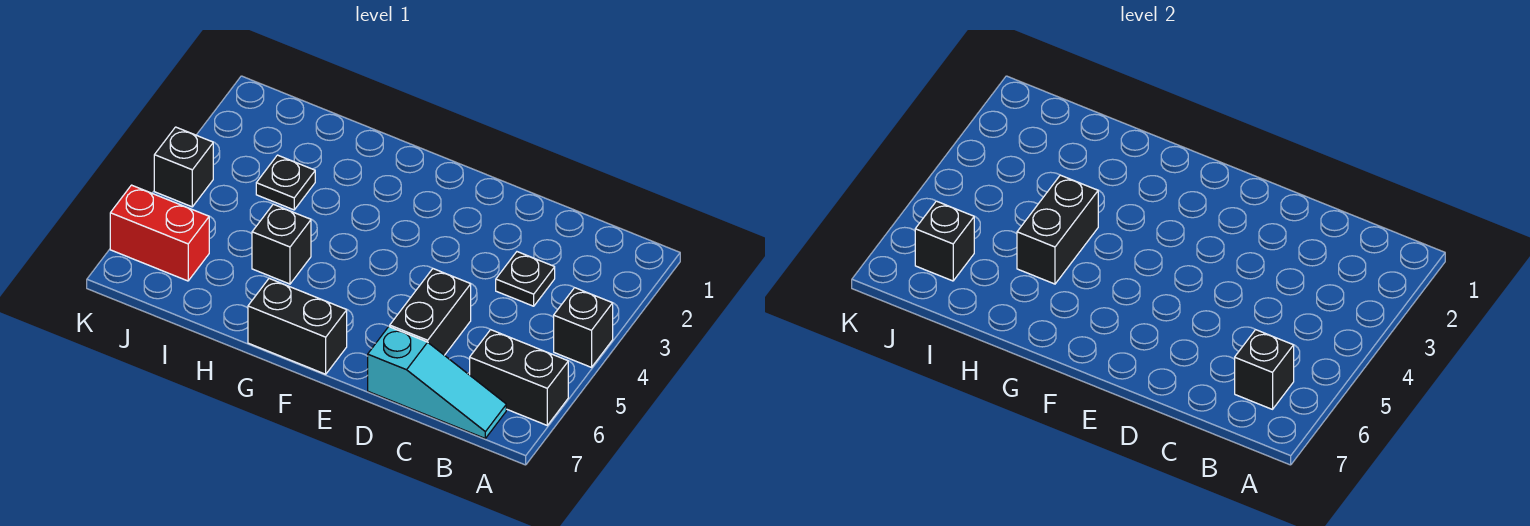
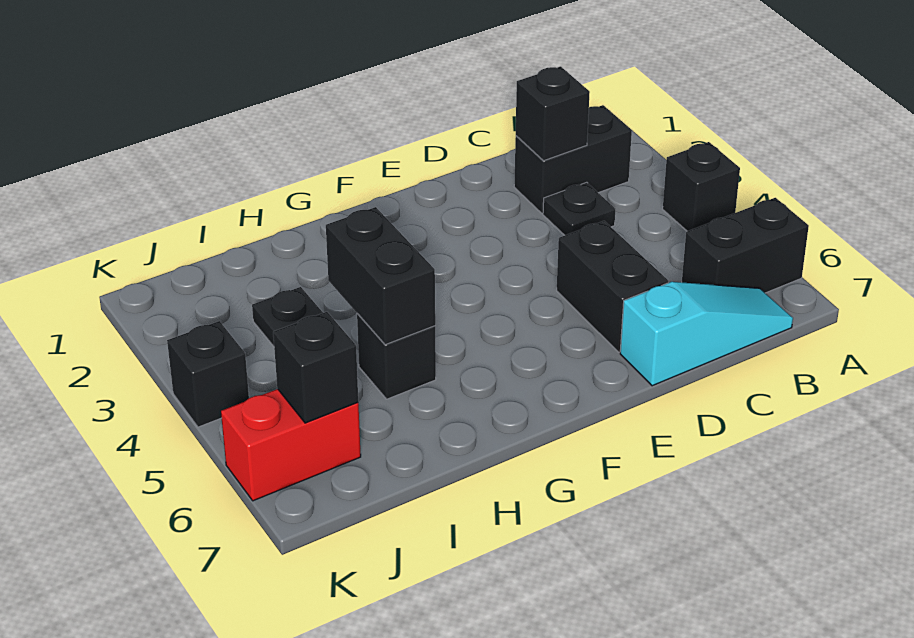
black brick B6 level 2 -> black brick C2 level 2
black brick F7:G7 level 1 -> black brick B2:C2 level 1

